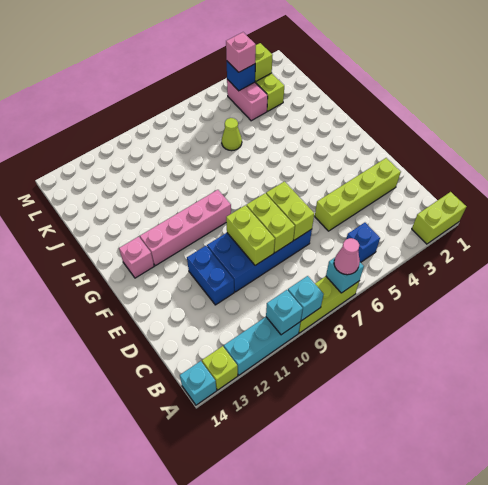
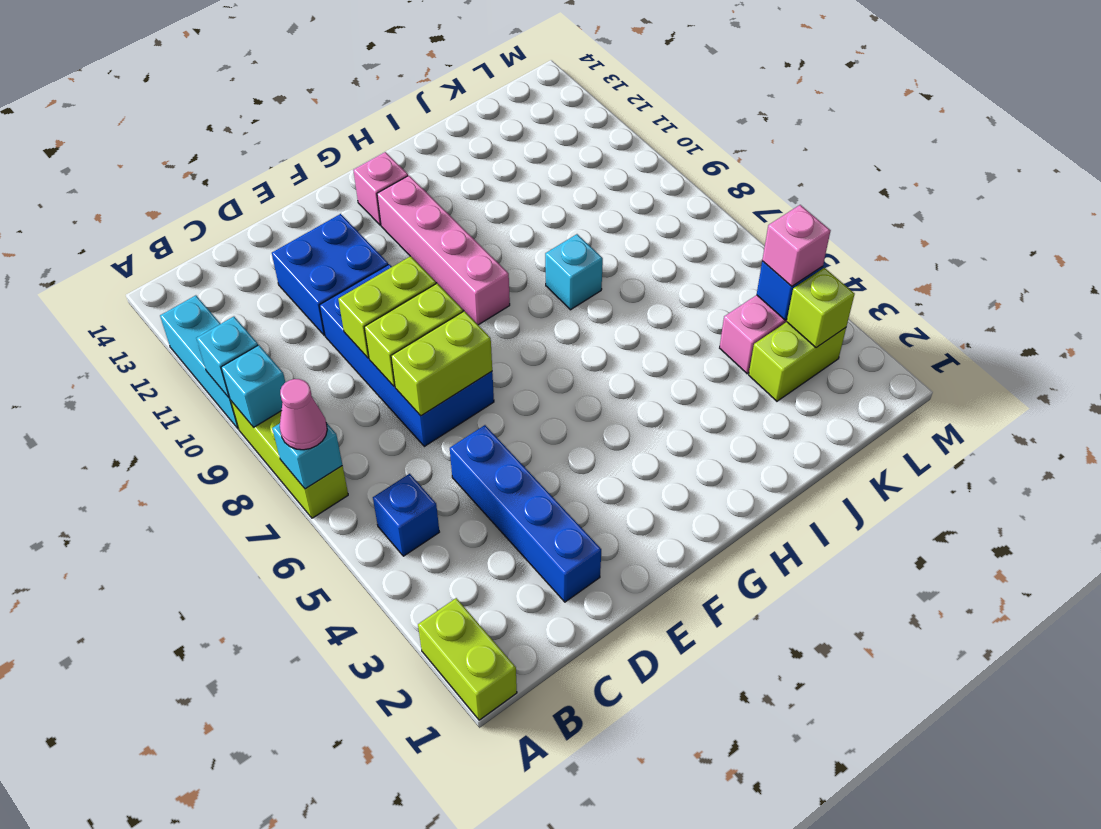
lime brick A13 level 1 -> none
cyan brick A14 level 1 -> cyan brick I8 level 1
lime brick D2:D5 level 1 -> blue brick D2:D5 level 1
blue brick D11:E11 level 1 -> blue brick D11:E12 level 1
lime cone J6 level 1 -> none

